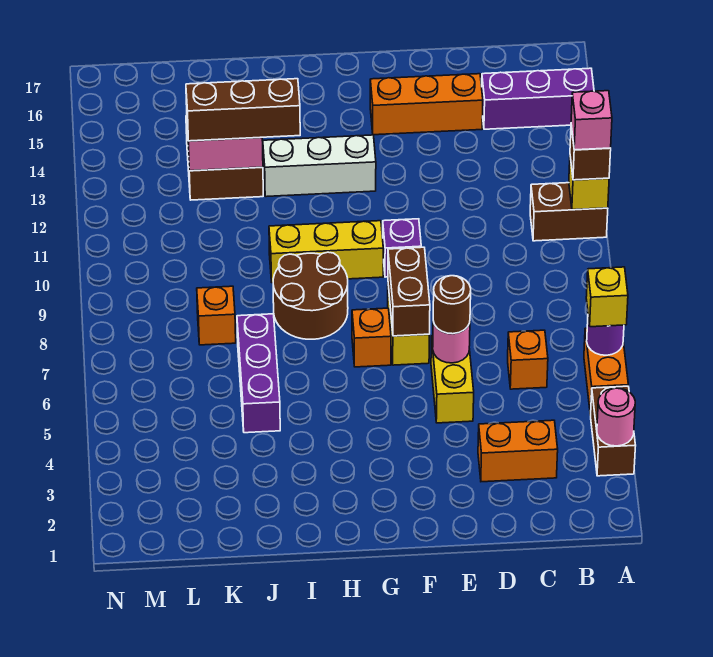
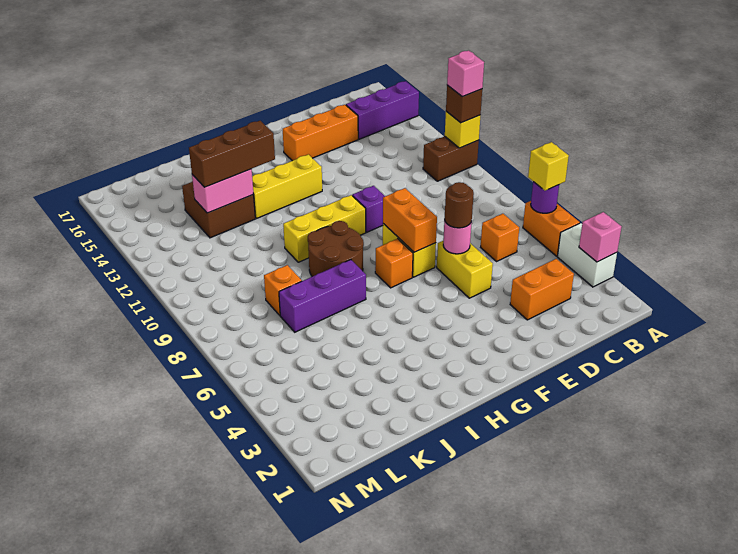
brown brick A3:A4 level 1 -> white brick A3:A4 level 1
pink round brick A3 level 2 -> pink brick A3 level 2
brown brick F7:F8 level 2 -> orange brick F7:F8 level 2
white brick G13:I13 level 1 -> yellow brick G13:I13 level 1
purple brick J5:J7 level 1 -> purple brick I7:K7 level 1

